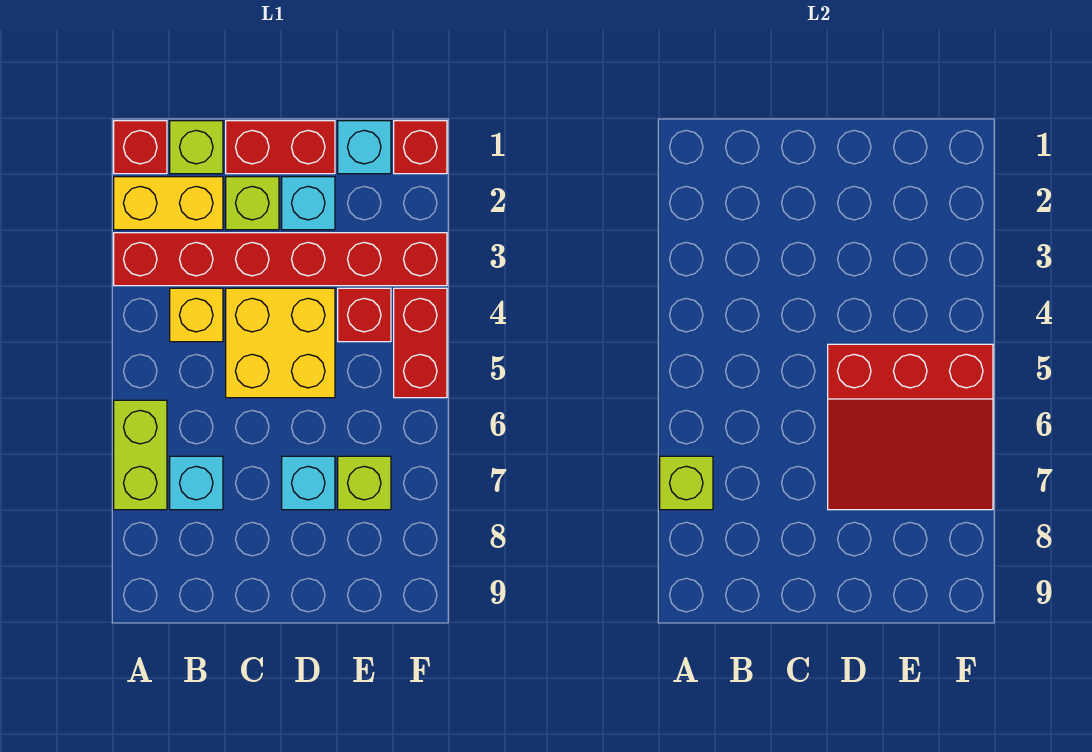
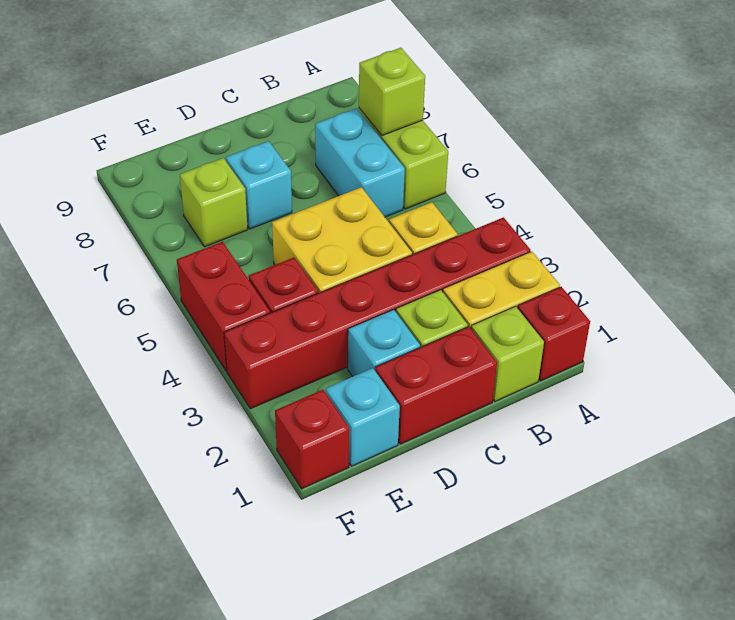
cyan brick B7 level 1 -> cyan brick B6:B7 level 1
red slope D5:F7 level 2 top 5 -> none

